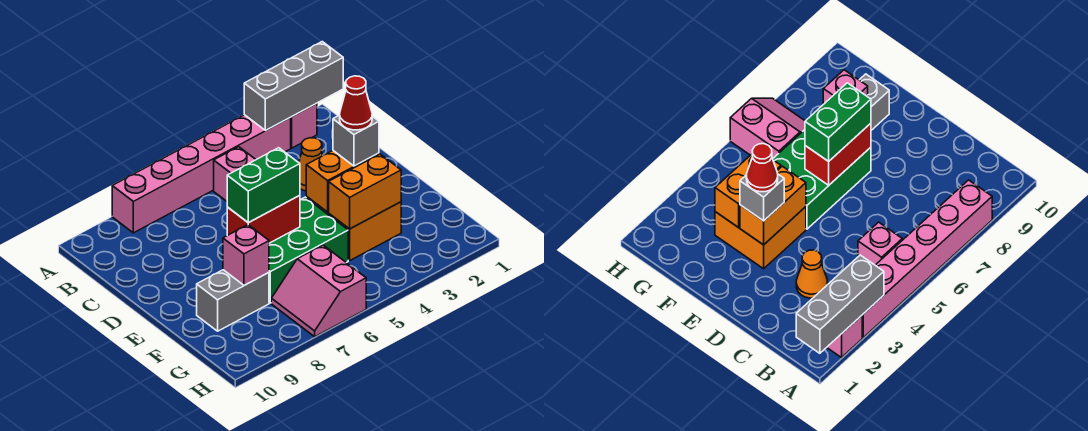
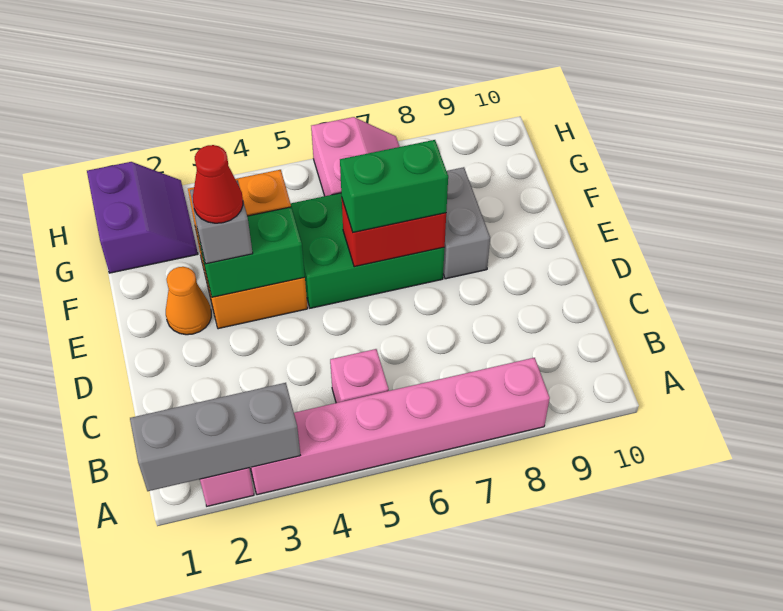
orange cone C3 level 1 -> orange cone E2 level 1
orange brick E3:E4 level 2 -> green brick E3:E4 level 2
grey brick F8:F9 level 1 -> grey brick E8:F8 level 1
pink brick F8 level 2 -> none
none -> purple slope G1:H2 level 1 top 1

